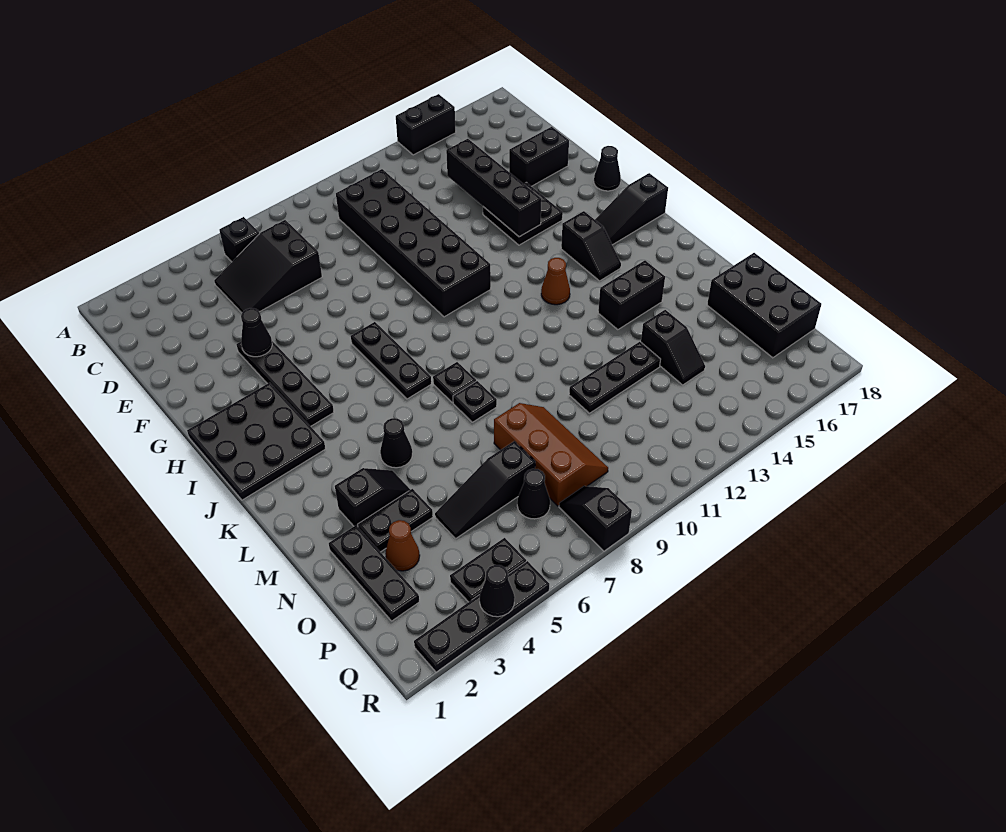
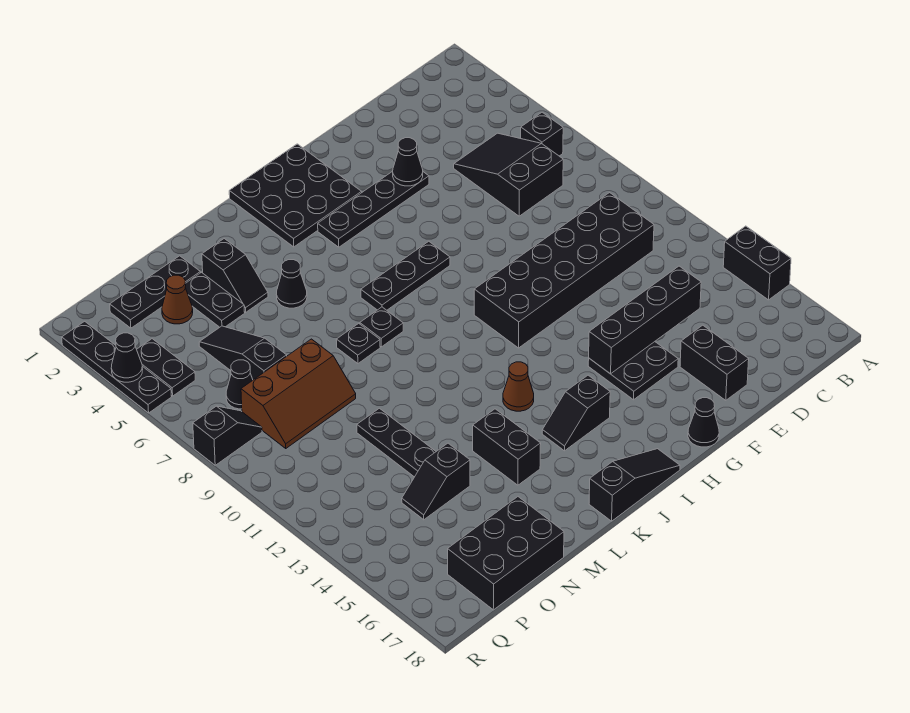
black slope I16:I18 level 1 top 18 -> black slope I18:K18 level 1 top K

